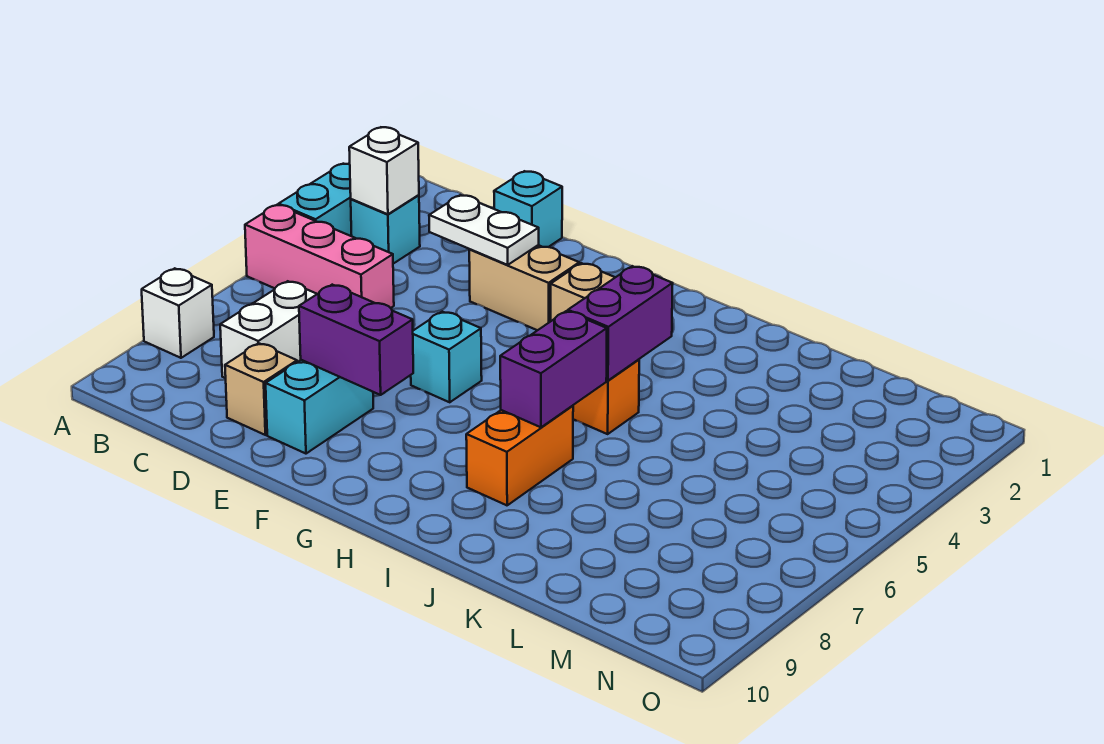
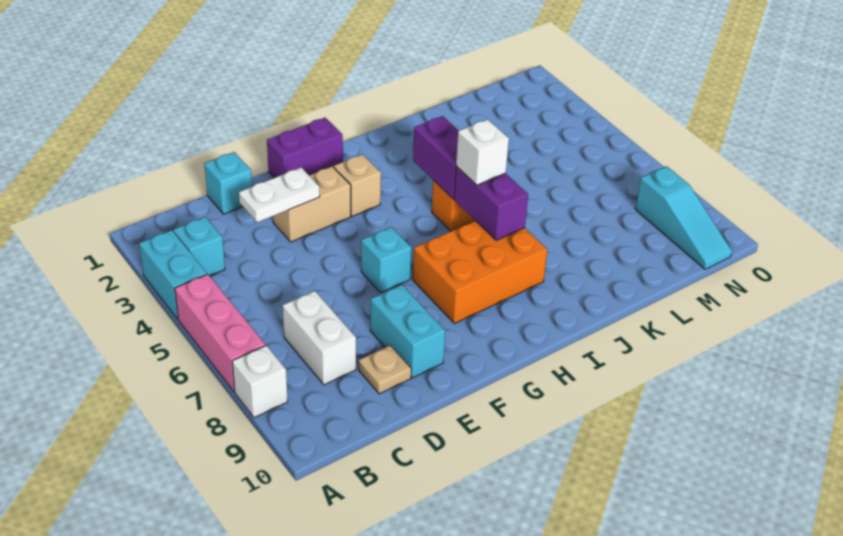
pink brick A5:C5 level 1 -> pink brick A5:A7 level 1
white brick B3 level 2 -> white brick I6 level 3
tan brick D9 level 1 -> tan plate D9 level 1
purple brick E8:F8 level 2 -> purple brick F1:G1 level 1
orange brick I7:I8 level 1 -> orange brick G7:I8 level 1
none -> cyan slope N8:N10 level 1 top 8

